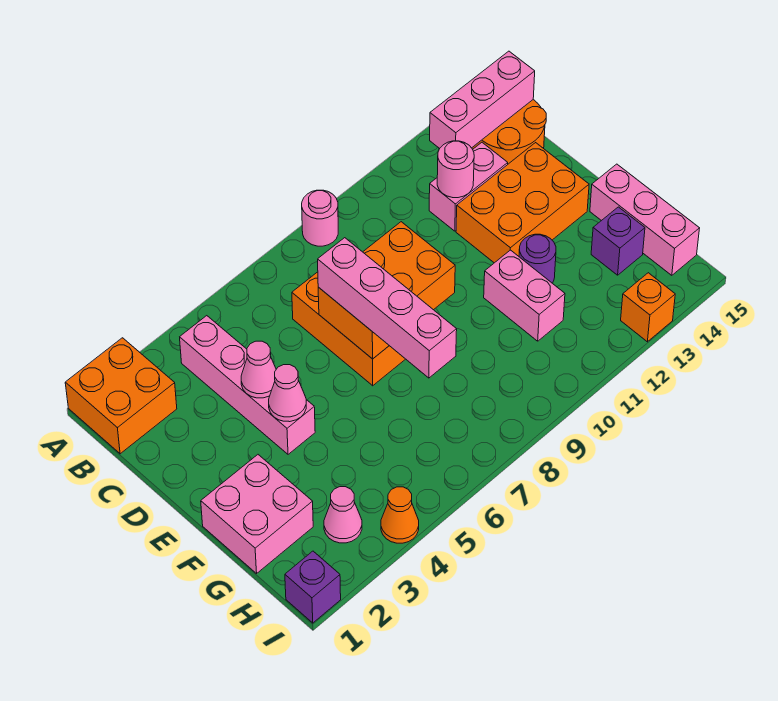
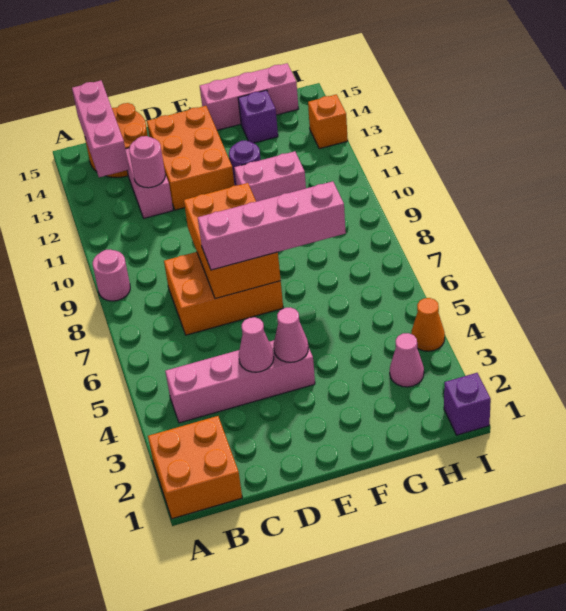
pink brick F1:G2 level 1 -> none

